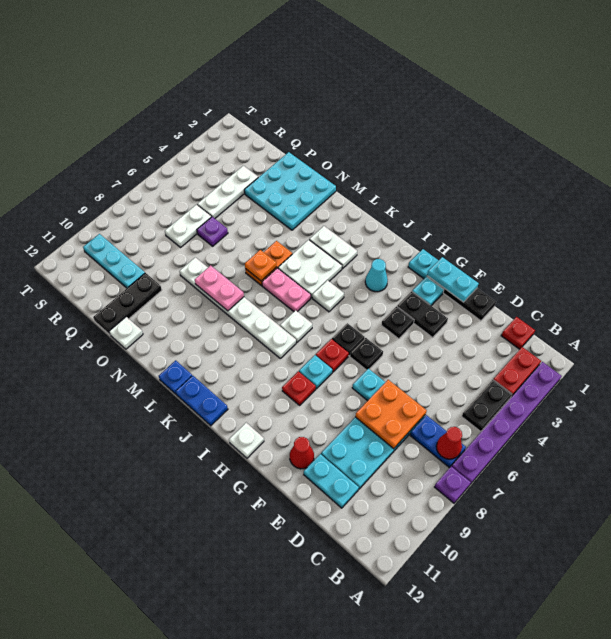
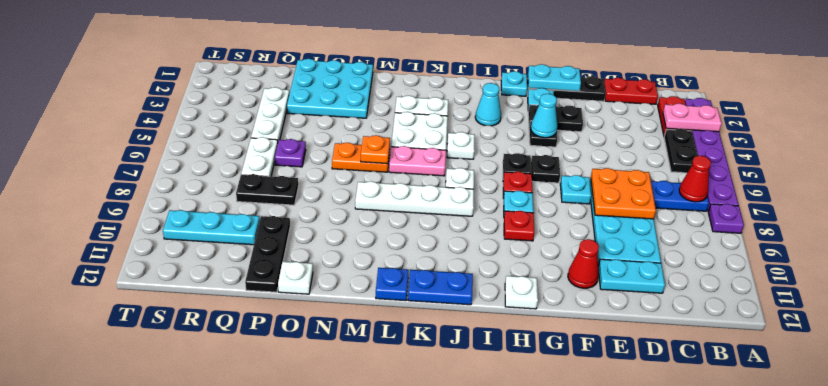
red plate C1 level 1 -> red plate C1:D1 level 1
none -> cyan cone G4 level 2
white plate J8:O8 level 1 -> white plate J8:M8 level 1
orange plate M5:M6 level 1 -> orange plate M6:N6 level 1
pink plate M8:N8 level 2 -> pink plate A3:B3 level 2
none -> black plate P8:Q8 level 1

